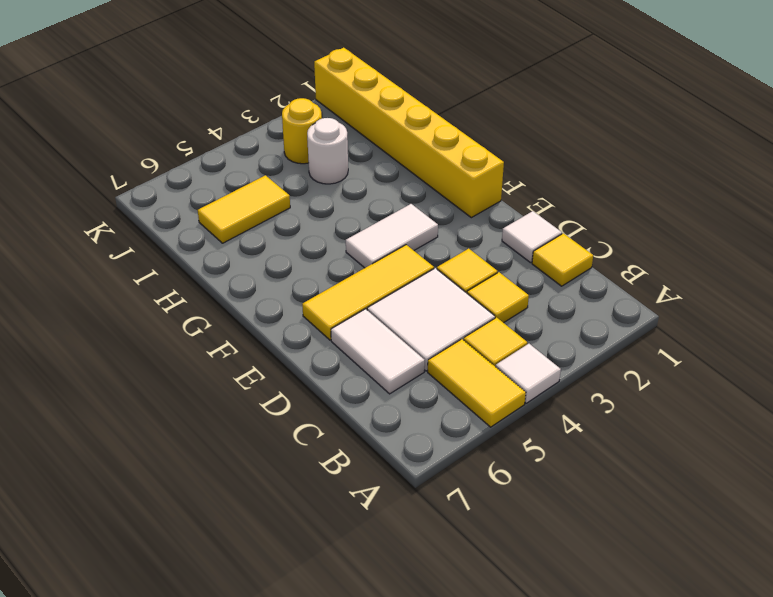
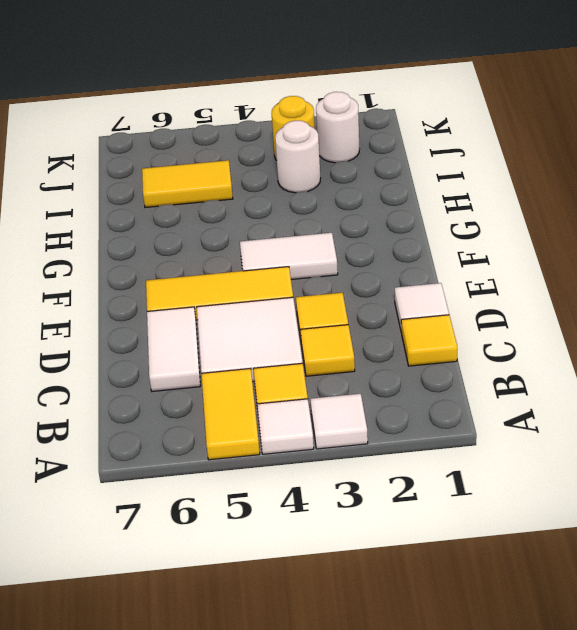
none -> white tile A3 level 1
yellow brick F1:K1 level 1 -> none
none -> white round brick J2 level 1

